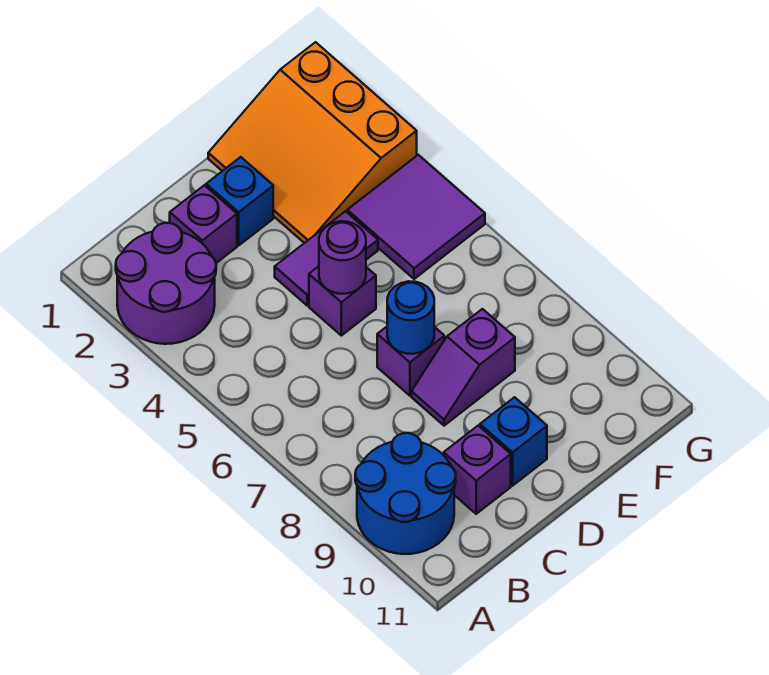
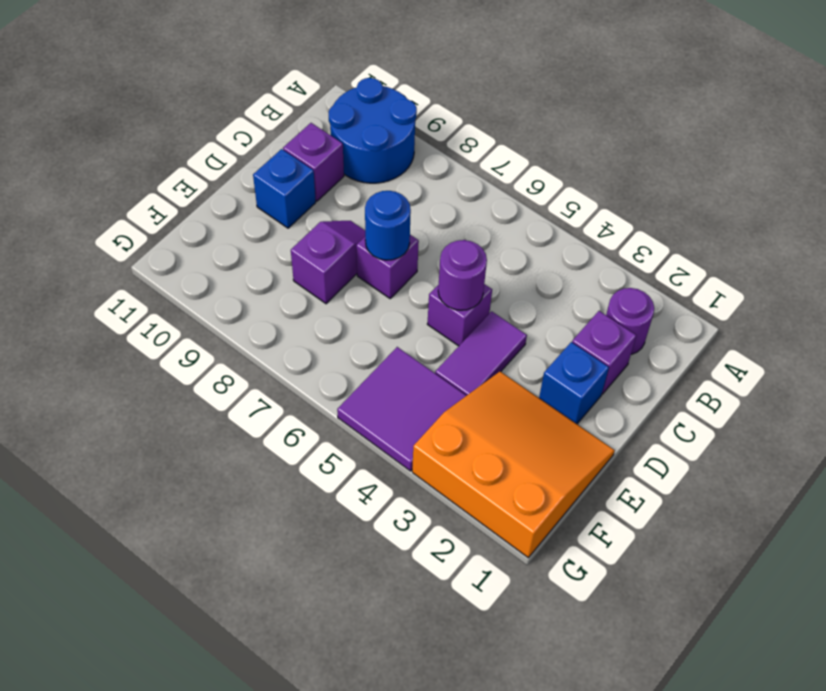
purple round brick A2:B3 level 1 -> purple round brick B2 level 1

